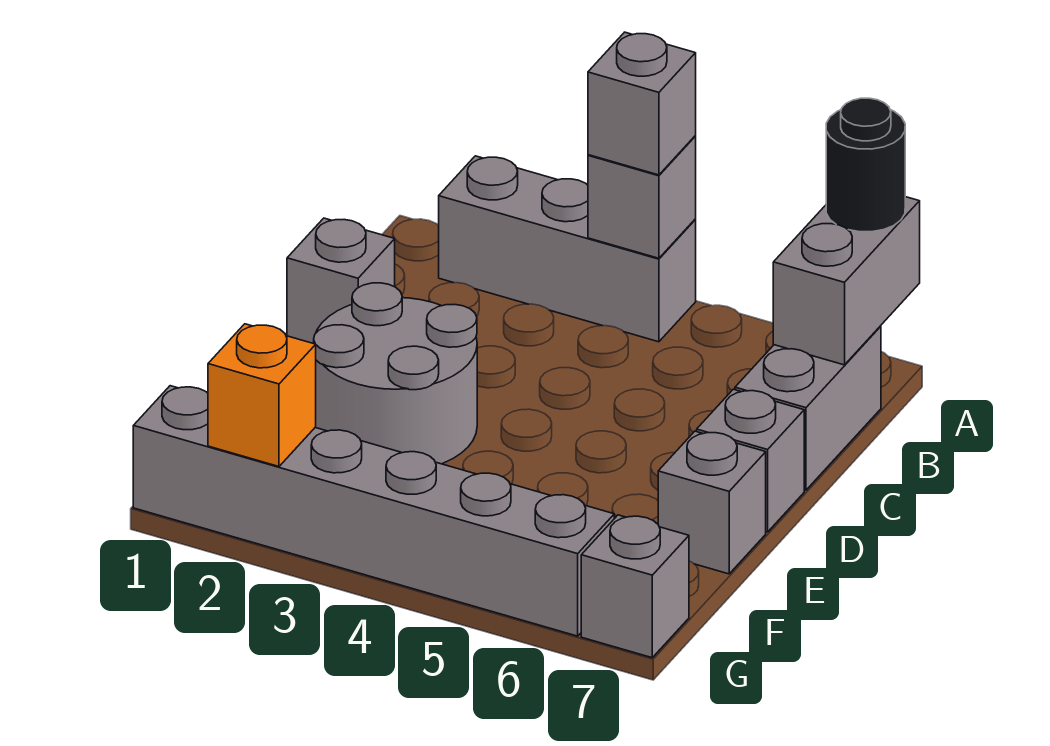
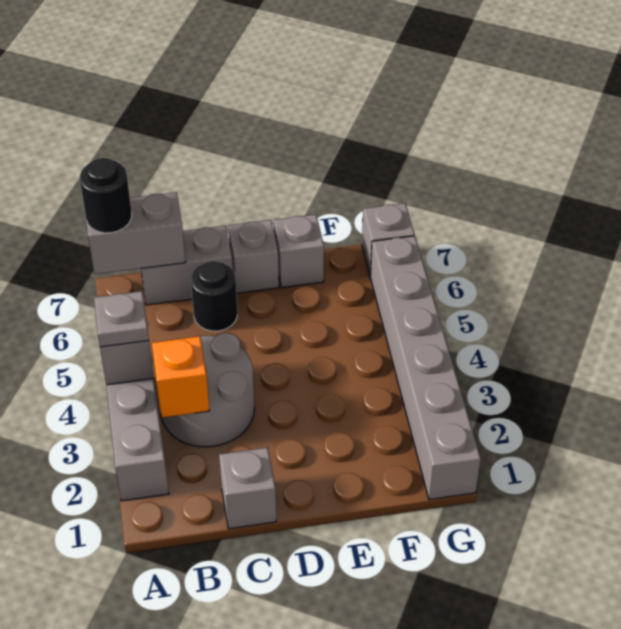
grey brick A4 level 3 -> grey plate A4 level 3
none -> black round brick C6 level 1
grey round brick D2:E3 level 1 -> grey round brick B3:C4 level 1
orange brick G2 level 2 -> orange brick B3 level 2

